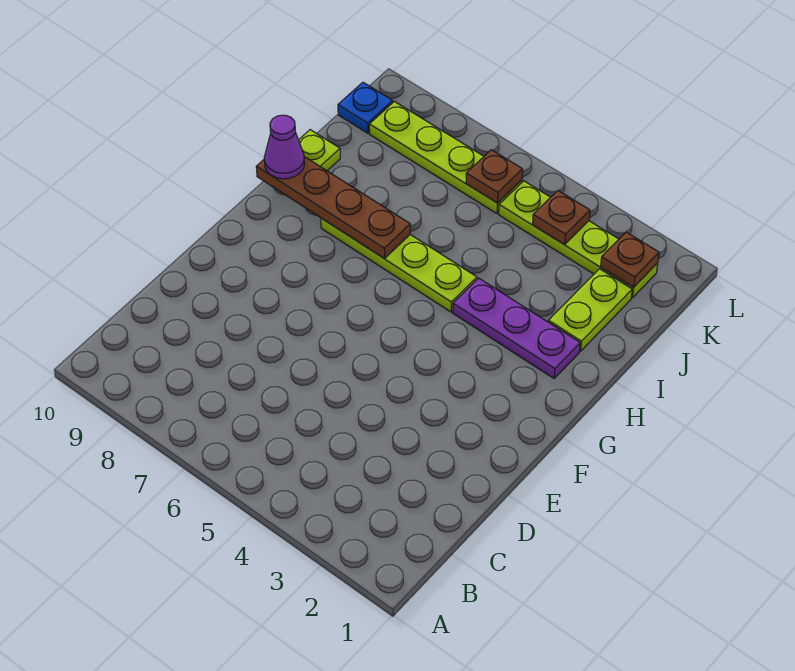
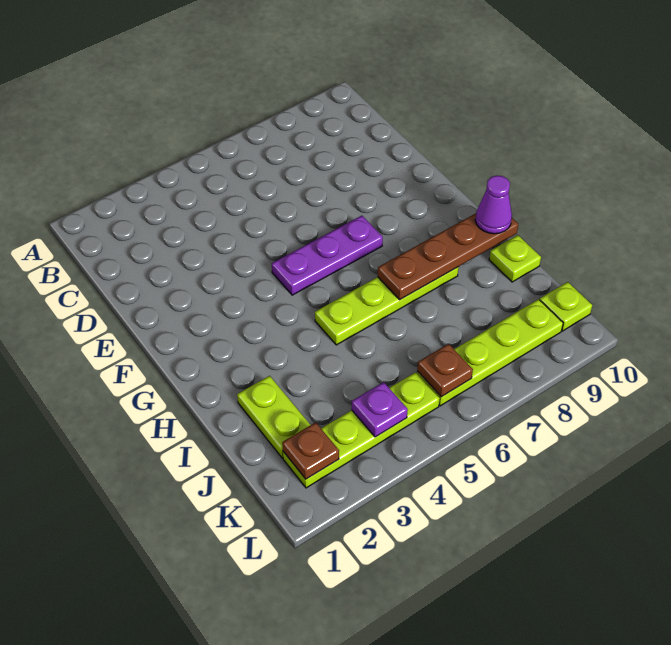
purple plate H2:H4 level 1 -> purple plate F5:F7 level 1
brown plate K4 level 2 -> purple plate K4 level 2
blue plate K10 level 1 -> lime plate K10 level 1

